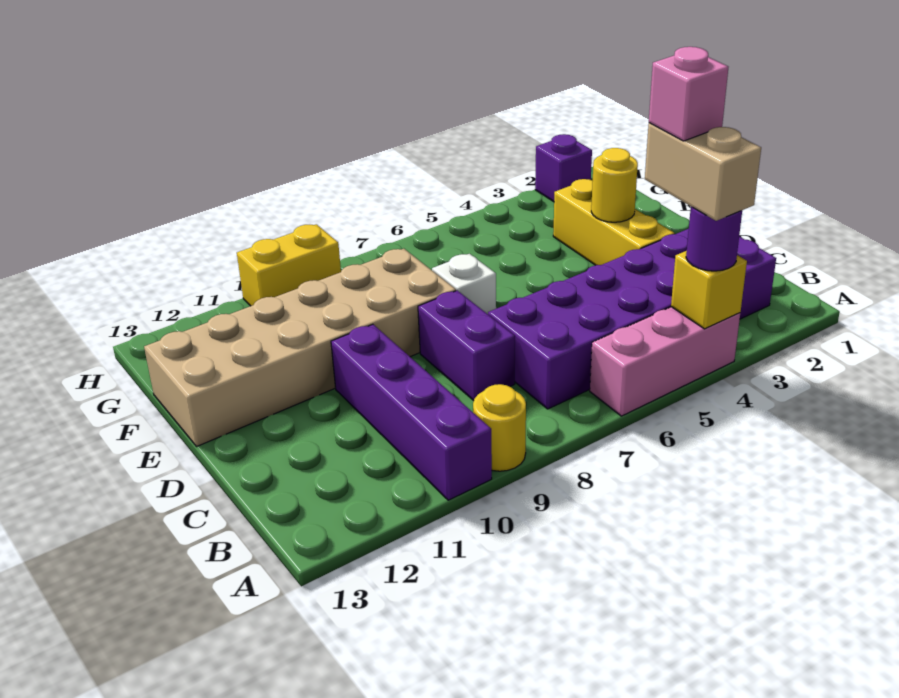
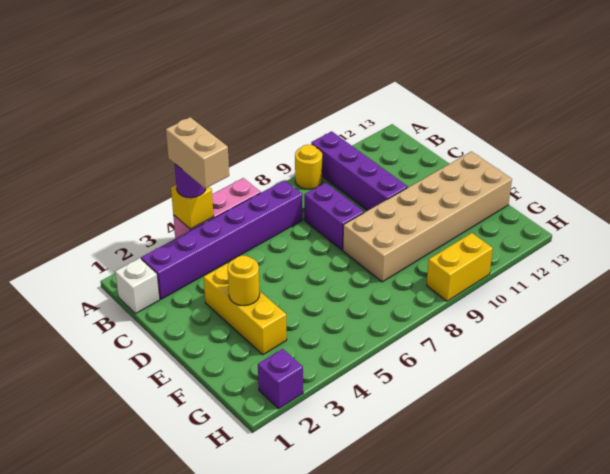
purple brick B2:C7 level 1 -> purple brick B2:B7 level 1
pink brick B4 level 5 -> none
white brick E7 level 1 -> white brick B1 level 1

